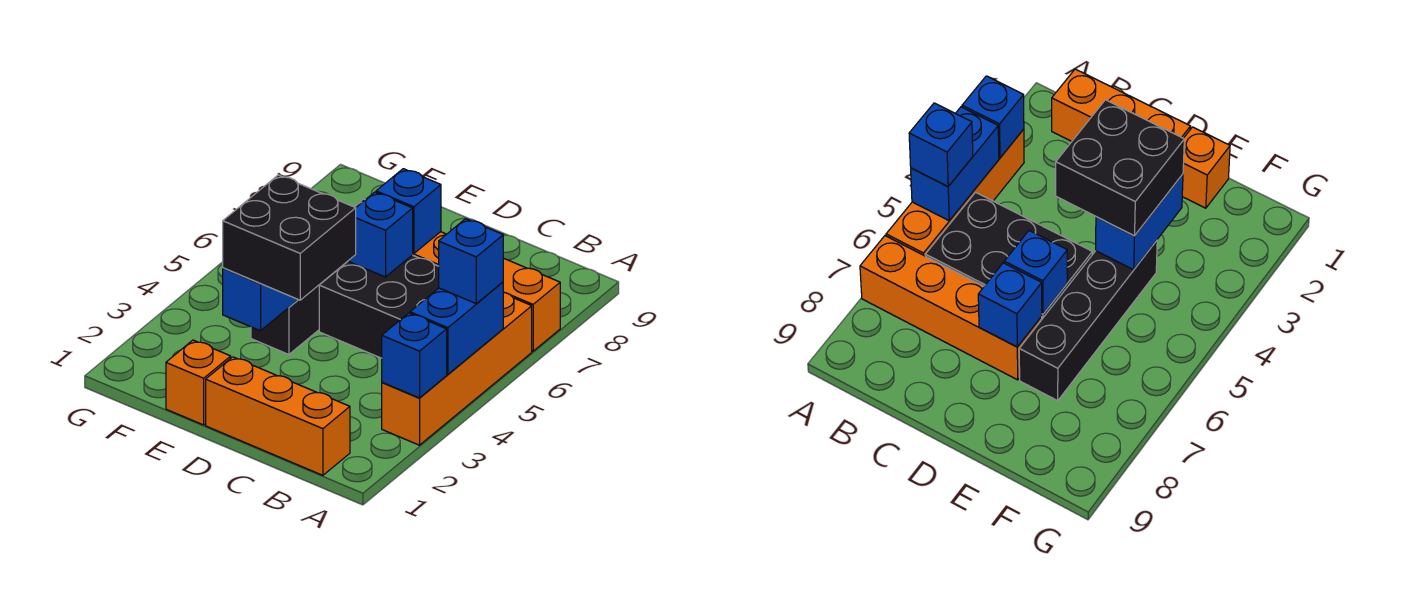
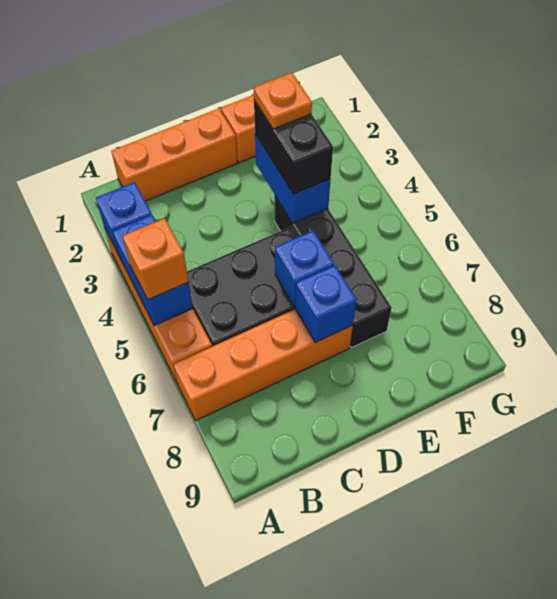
blue brick A5 level 3 -> orange brick A5 level 3
black brick D3:E4 level 3 -> black brick E3:E4 level 3
none -> orange plate E3 level 4

